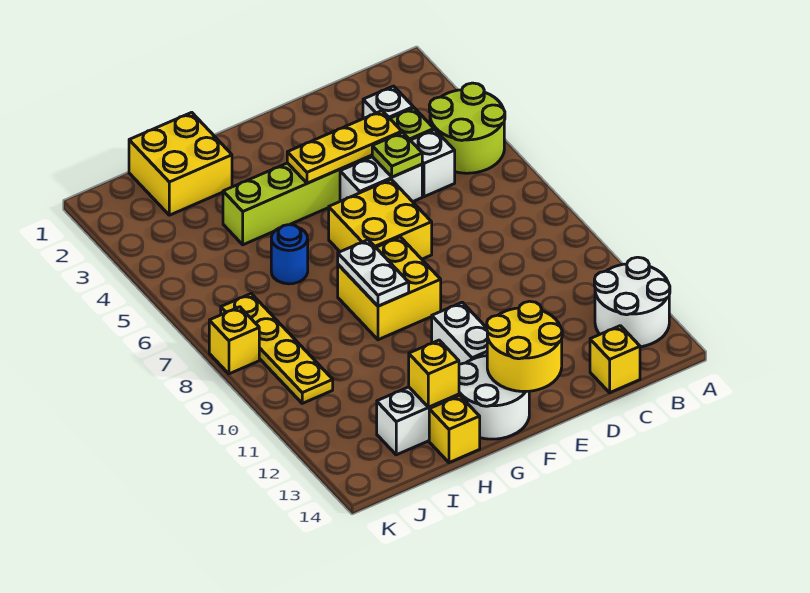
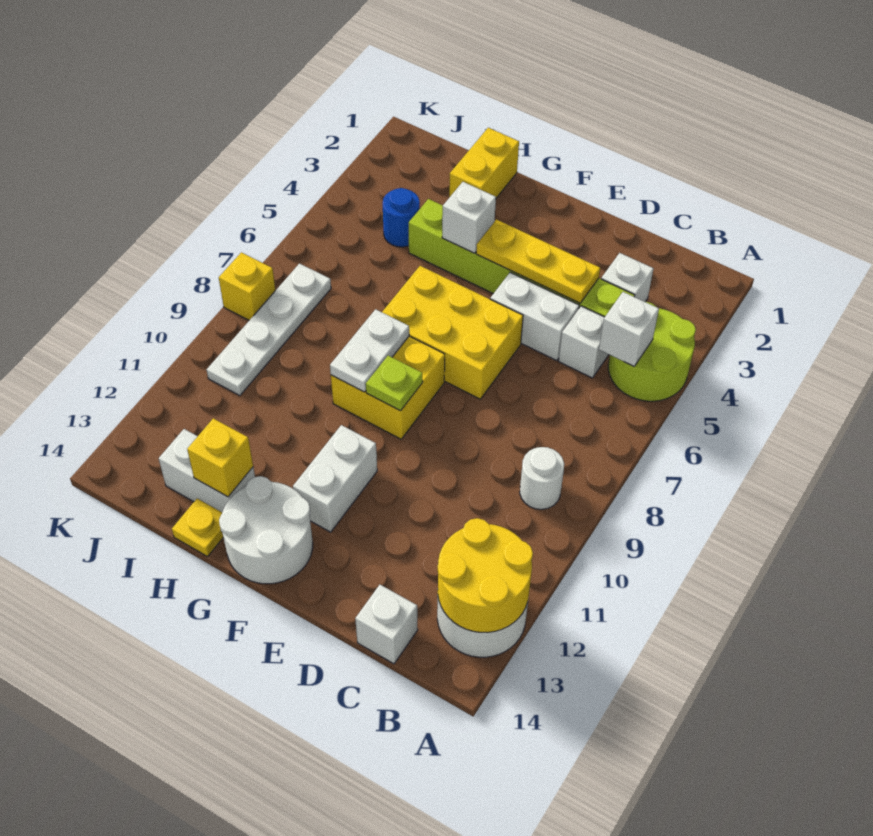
none -> white brick B5 level 2
none -> white round brick B9 level 1
yellow brick C14 level 1 -> white brick C14 level 1
lime plate D5 level 2 -> lime plate F9 level 2
yellow brick E6:F7 level 1 -> yellow brick E6:G7 level 1
yellow round brick E13:F14 level 2 -> yellow round brick A12:B13 level 2
none -> white brick G4 level 2
yellow brick H1:I2 level 1 -> yellow brick H1:H2 level 1
blue round brick H6 level 1 -> blue round brick I4 level 1
yellow brick H14 level 1 -> yellow plate H14 level 1
yellow plate J7:J10 level 1 -> white plate J7:J10 level 1

